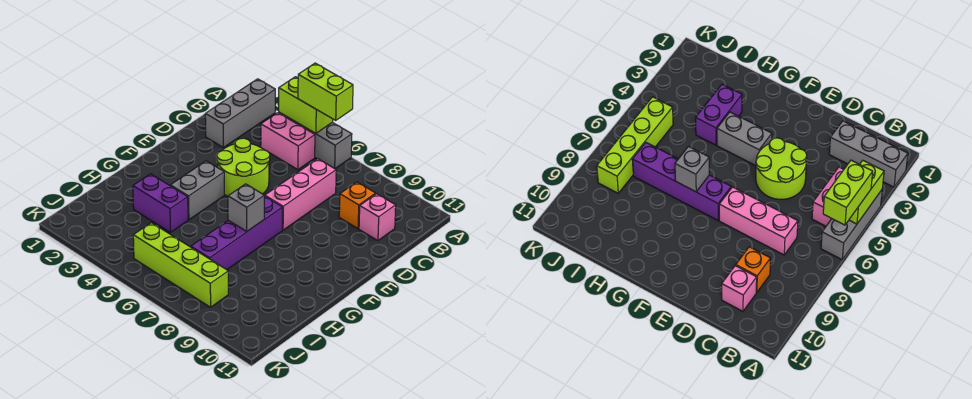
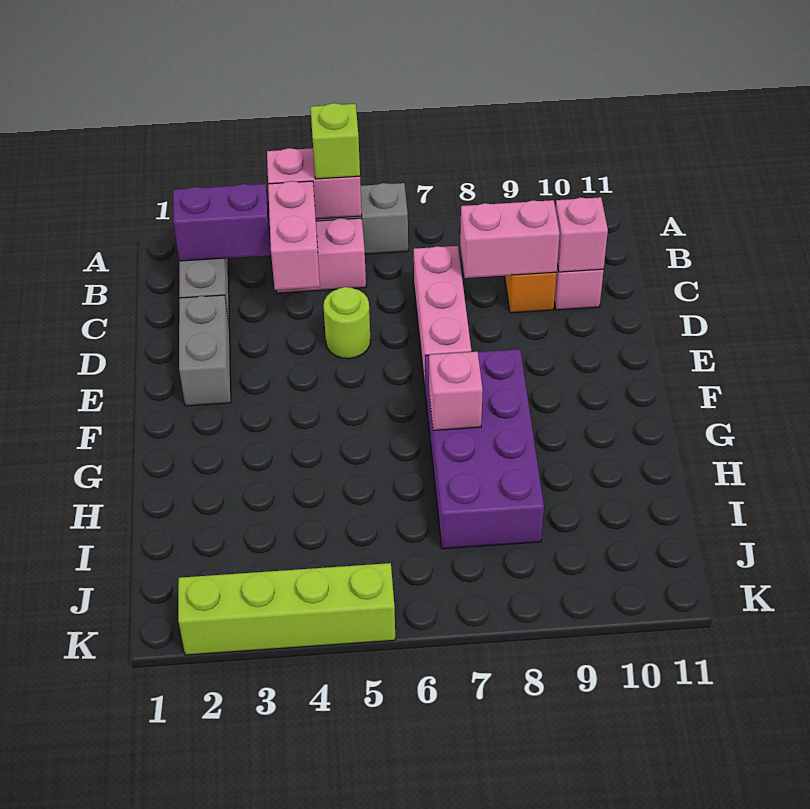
lime brick A4:A5 level 2 -> pink brick A4:A5 level 2
lime brick A5:A6 level 3 -> lime brick A5 level 3
none -> pink brick B4:C4 level 2
none -> pink brick C8:C9 level 2
none -> pink brick C10 level 2
lime round brick D4:E5 level 1 -> lime round brick D5 level 1
grey brick F4:G4 level 1 -> grey brick D2:E2 level 1
purple brick F7:I7 level 1 -> purple brick F7:I8 level 1
grey brick G7 level 2 -> pink brick G7 level 2
purple brick H3:H4 level 1 -> purple brick B2:B3 level 2
lime brick J5:J8 level 1 -> lime brick K2:K5 level 1

